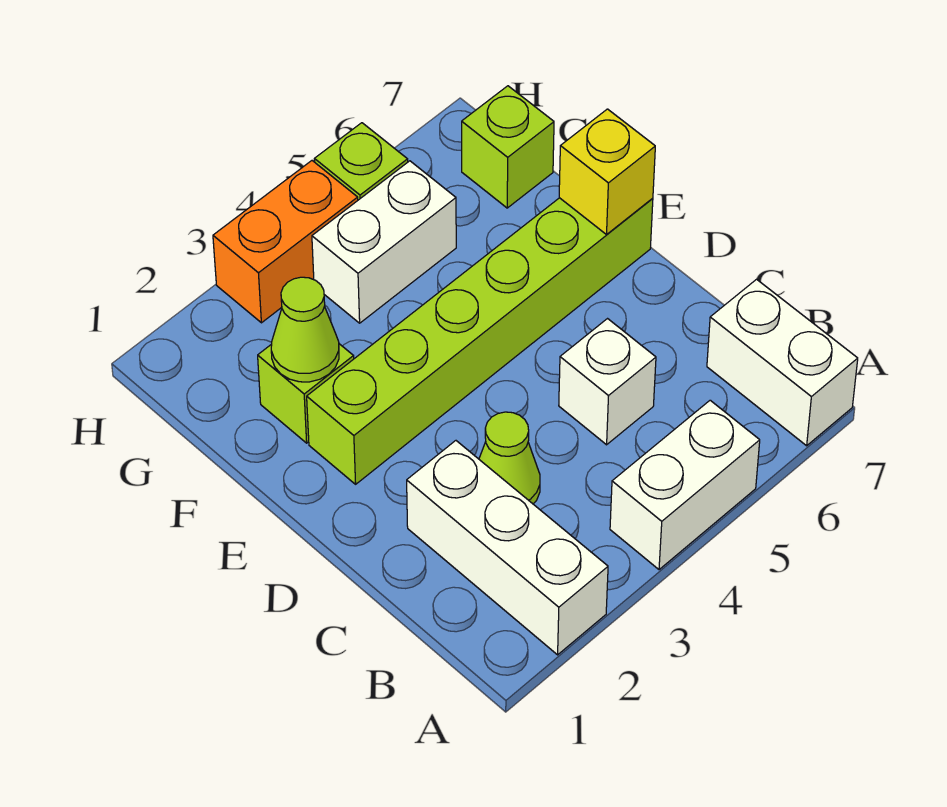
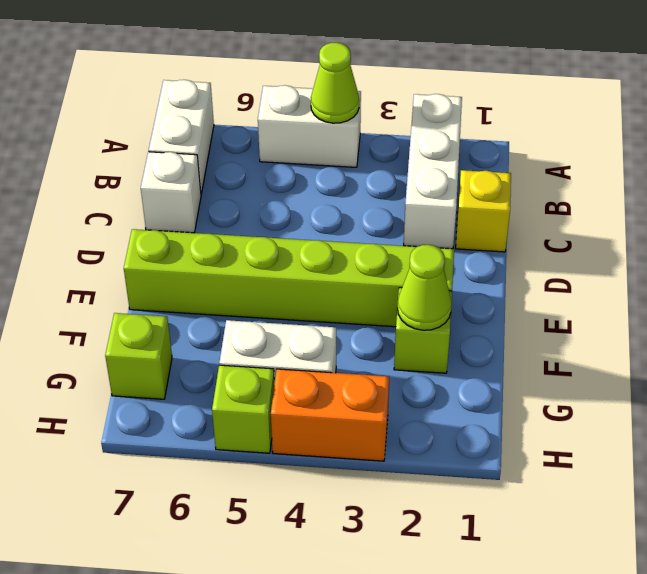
lime cone C3 level 1 -> lime cone A4 level 2
white brick C5 level 1 -> white brick C7 level 1
yellow brick E7 level 2 -> yellow brick C1 level 1

